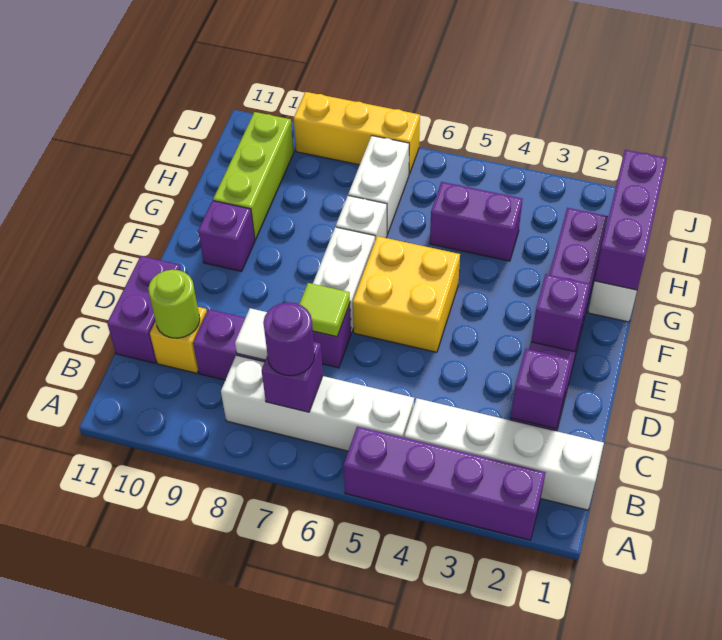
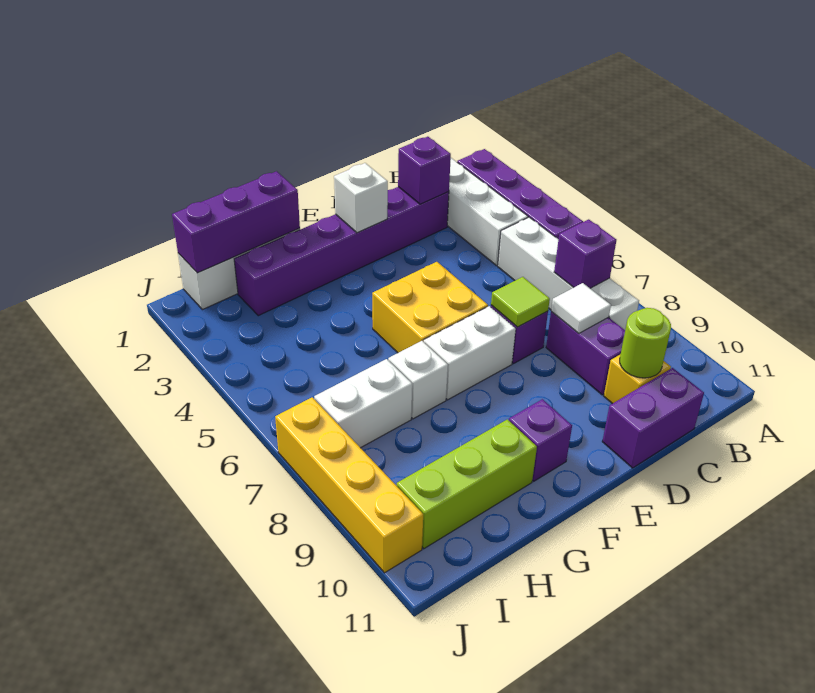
purple round brick B7 level 3 -> none
purple brick E2 level 2 -> white brick E2 level 2
purple brick H4:H5 level 1 -> none
yellow brick J7:J9 level 1 -> yellow brick J7:J10 level 1

